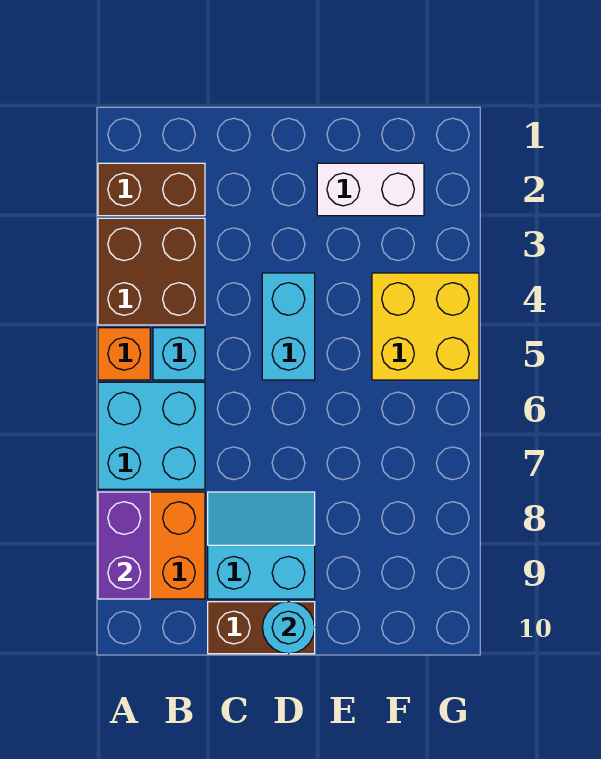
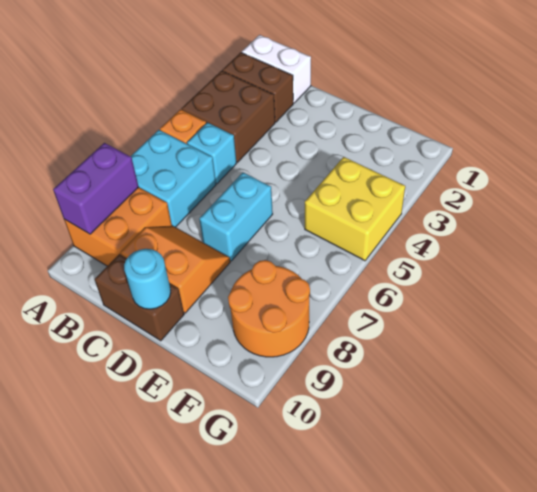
cyan slope C8:D9 level 1 top 9 -> orange slope C8:D9 level 1 top 9
cyan brick D4:D5 level 1 -> cyan brick D6:D7 level 1
white brick E2:F2 level 1 -> white brick A1:B1 level 1
none -> orange round brick F8:G9 level 1

